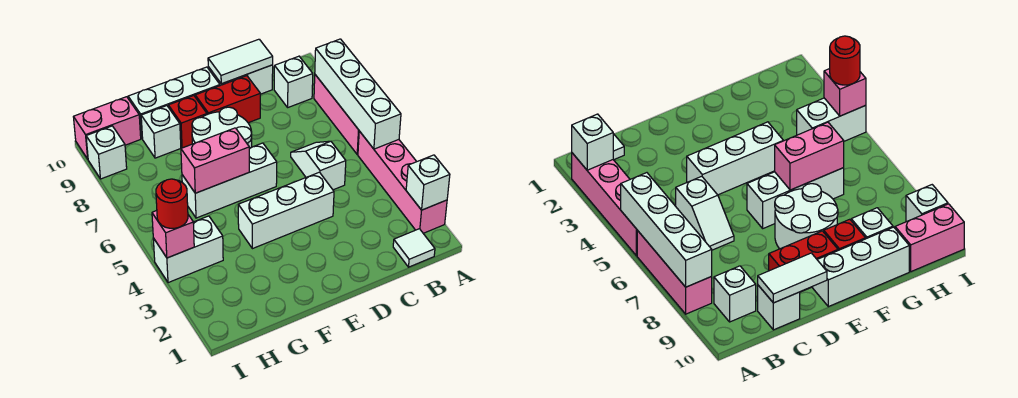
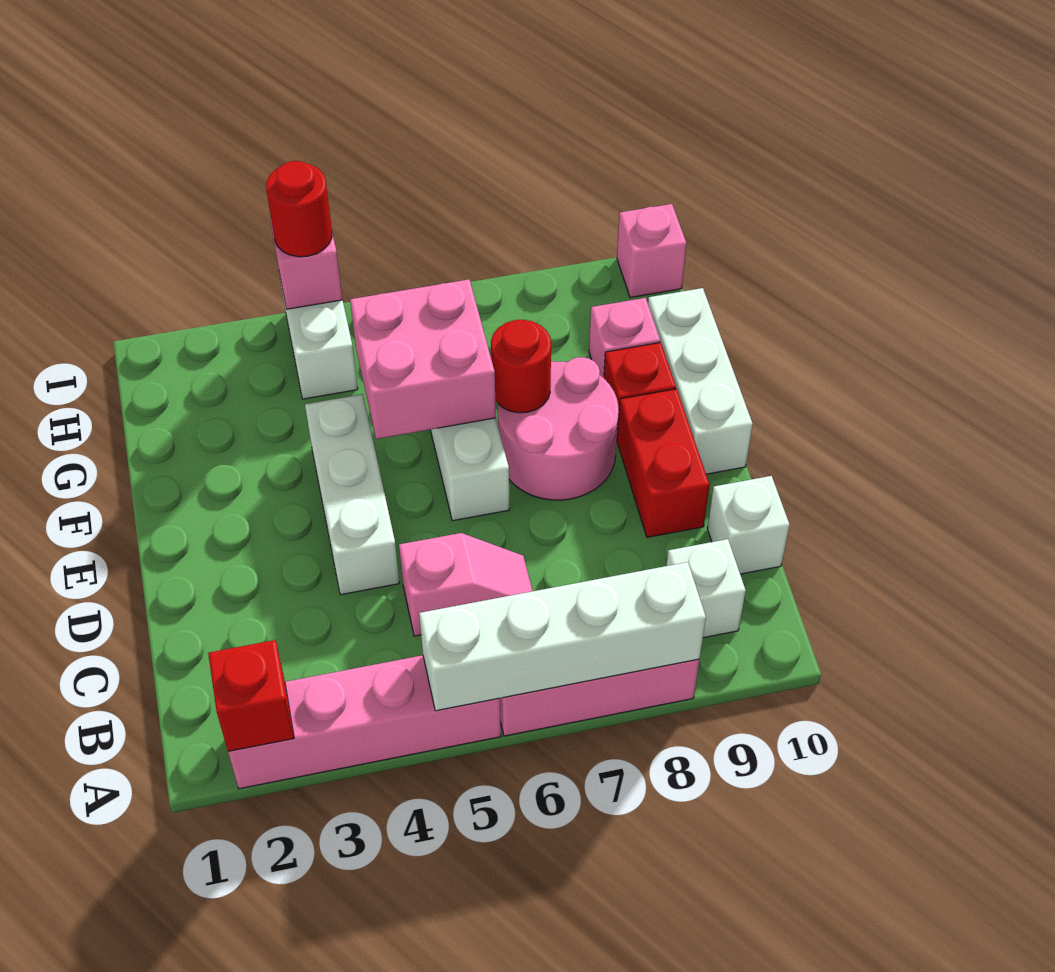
white brick A2 level 2 -> red brick A2 level 2
white tile B1 level 1 -> none
white slope C5:C6 level 1 top 5 -> pink slope C5:C6 level 1 top 5
white tile C10:D10 level 2 -> none
white round brick E7:F8 level 1 -> pink round brick E7:F8 level 1
pink brick F6:G6 level 2 -> pink brick F5:G6 level 2
none -> red round brick F7 level 2
white brick G9 level 1 -> pink brick G9 level 1
pink brick H10:I10 level 1 -> pink brick I10 level 1
white brick I9 level 1 -> none

